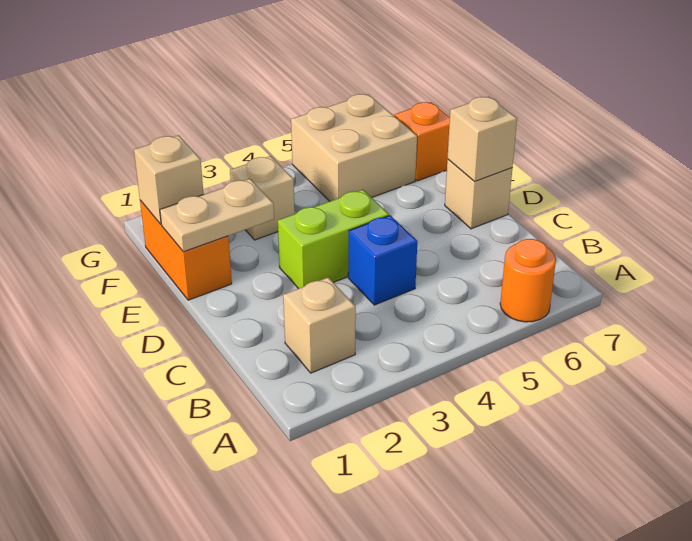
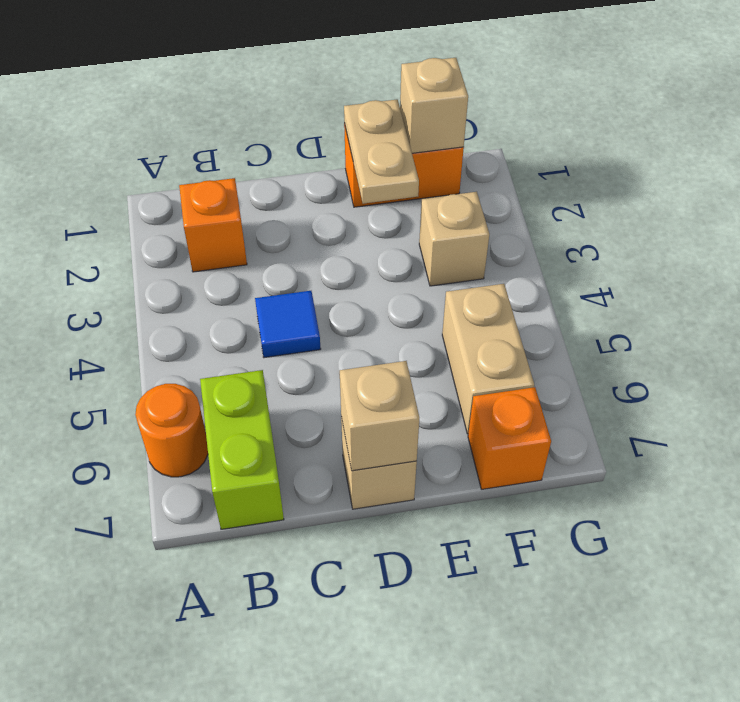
tan brick B2 level 1 -> orange brick B2 level 1
blue brick C4 level 1 -> blue tile C4 level 1
lime brick D3:D4 level 1 -> lime brick B6:B7 level 1
tan brick F5:G6 level 1 -> tan brick F5:F6 level 1

